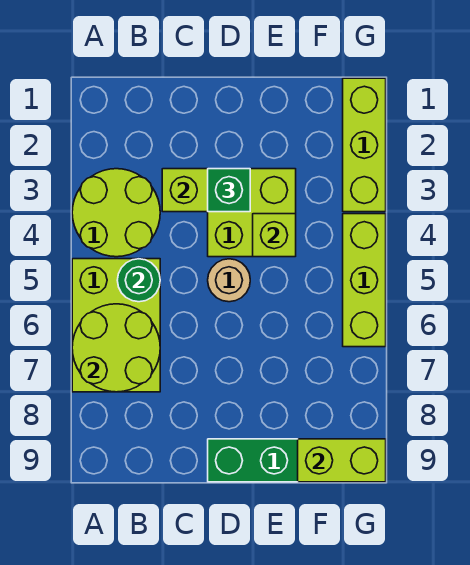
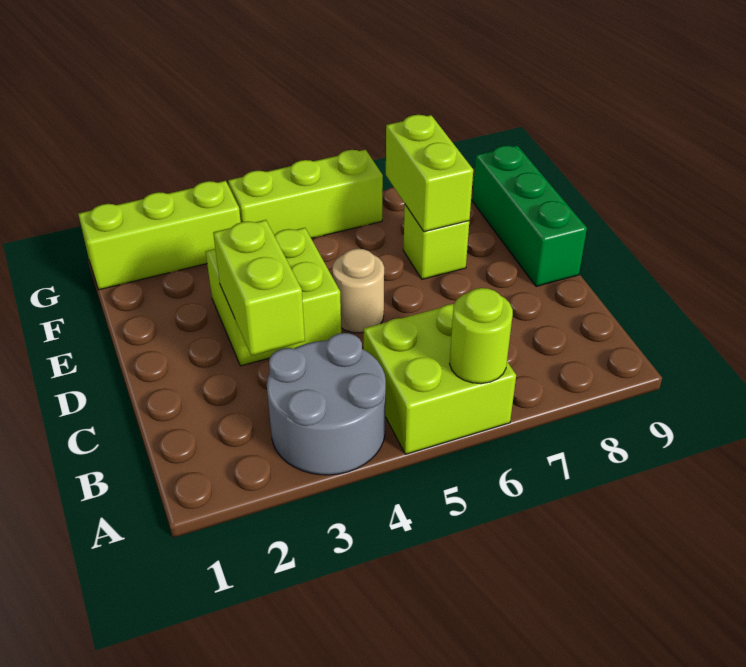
lime round brick A3:B4 level 1 -> grey round brick A3:B4 level 1
lime brick A5:B7 level 1 -> lime brick A5:B6 level 1
lime round brick A6:B7 level 2 -> lime round brick A6 level 2
green round brick B5 level 2 -> none
green brick D3 level 3 -> none
lime brick E4 level 2 -> lime brick E7 level 1
lime brick F9:G9 level 2 -> lime brick E7:F7 level 2

